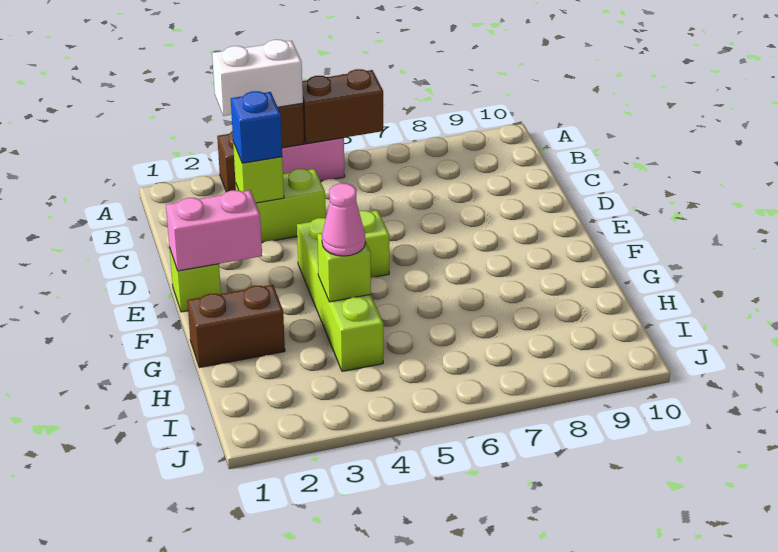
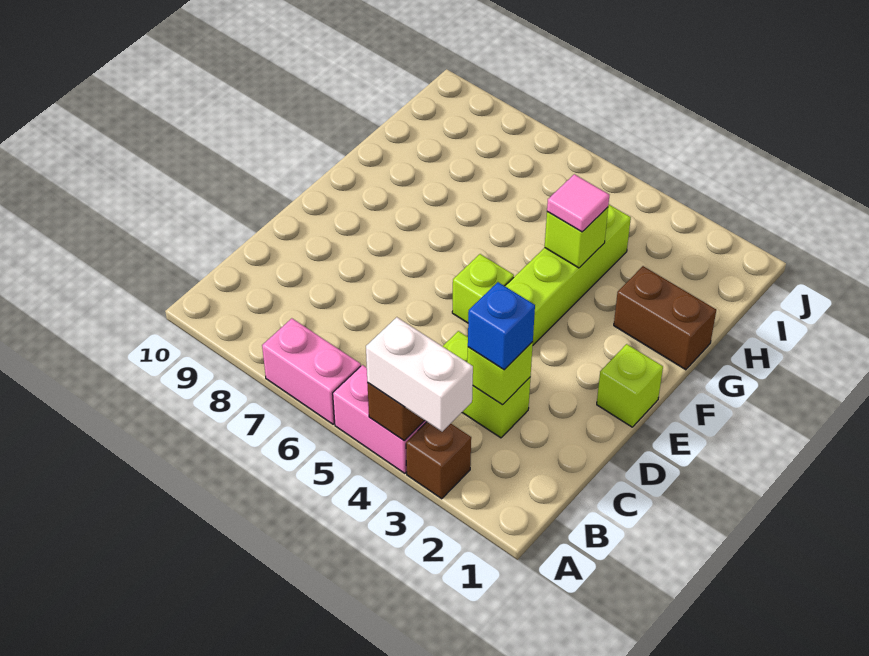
brown brick A5:A6 level 2 -> none
pink brick E1:E2 level 2 -> pink brick A6:A7 level 1
pink cone G4 level 3 -> pink tile G4 level 3

